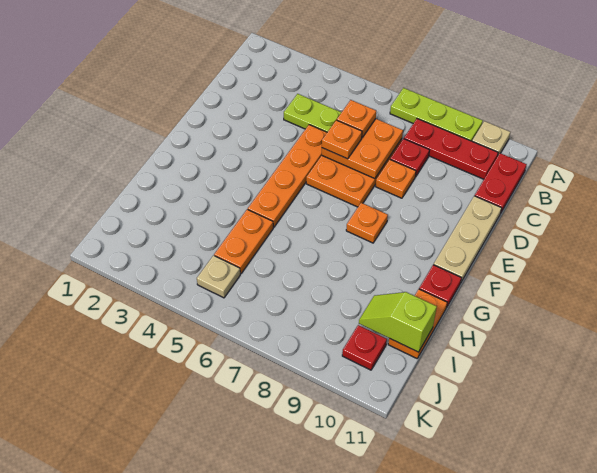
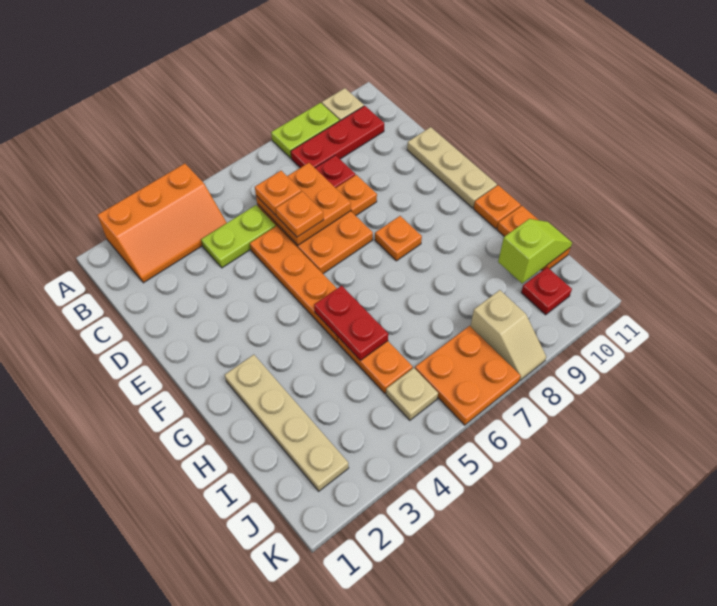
none -> orange slope A2:B4 level 1 top A
lime plate A7:A9 level 1 -> lime plate A8:A9 level 1
red plate B11:C11 level 1 -> red plate G5:H5 level 2
none -> tan plate G2:J2 level 1
red plate G11 level 1 -> orange plate G11 level 1
lime slope I10:I11 level 2 top 11 -> lime slope I10:I11 level 2 top 10
none -> orange plate J6:K7 level 1
none -> tan slope J8:K8 level 1 top J

